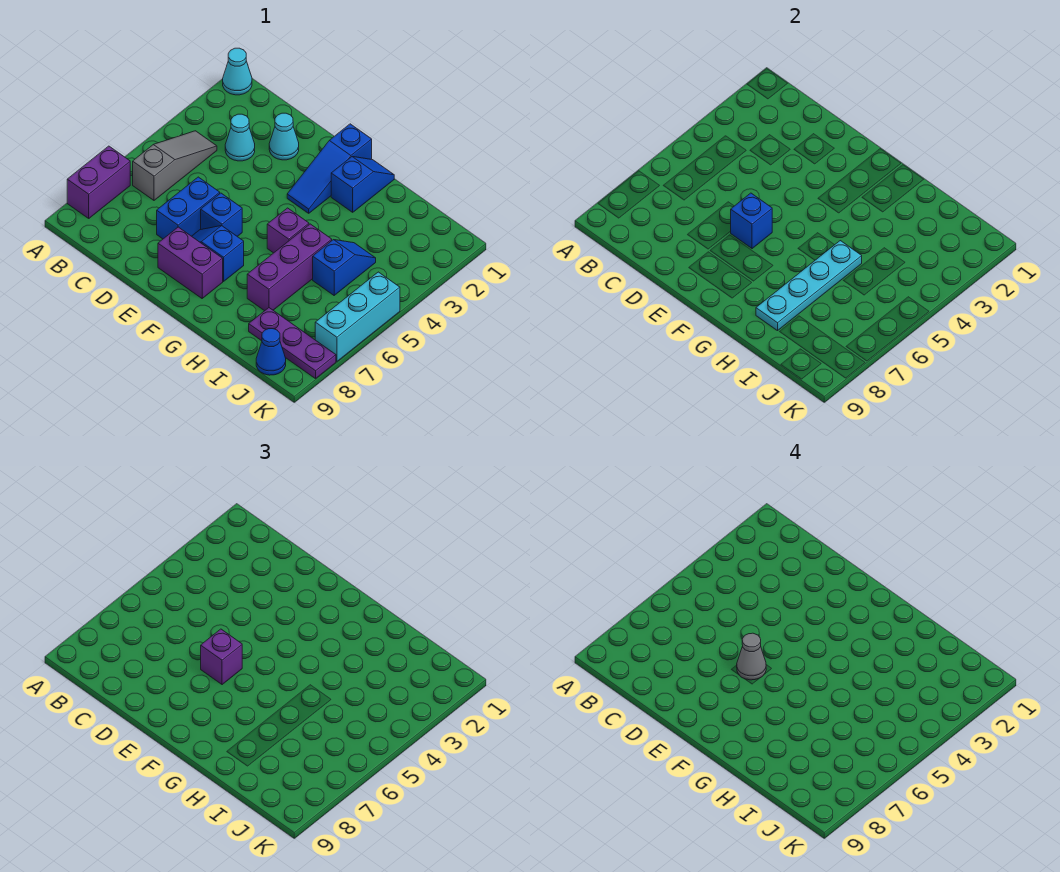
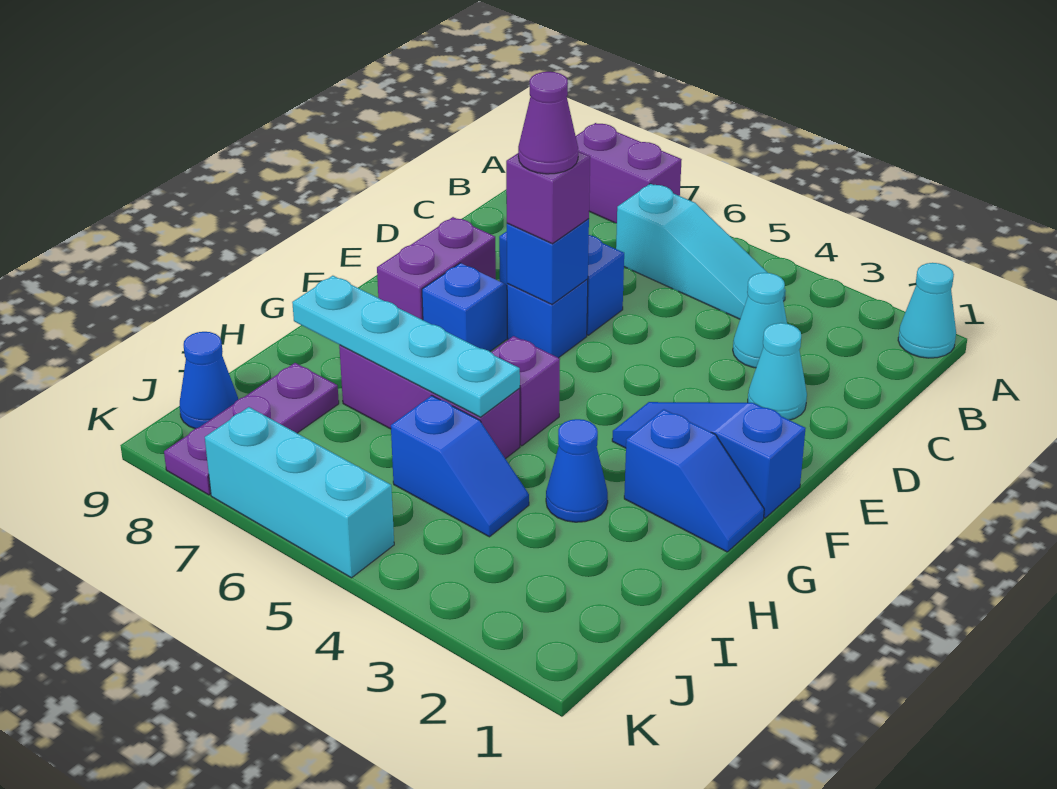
grey slope B4:B6 level 1 top 6 -> cyan slope B4:B6 level 1 top 6
grey cone E6 level 4 -> purple cone E6 level 4
none -> blue cone H3 level 1

